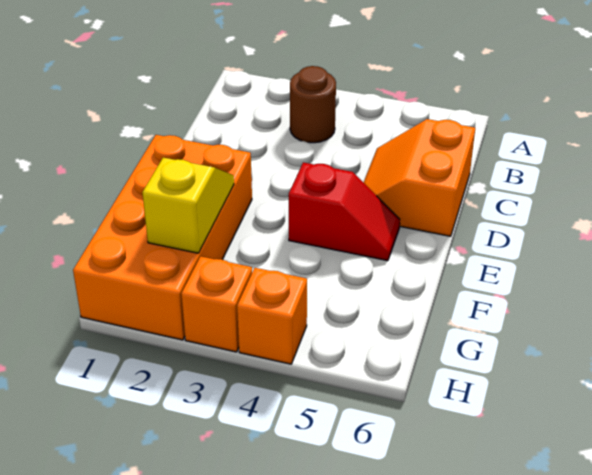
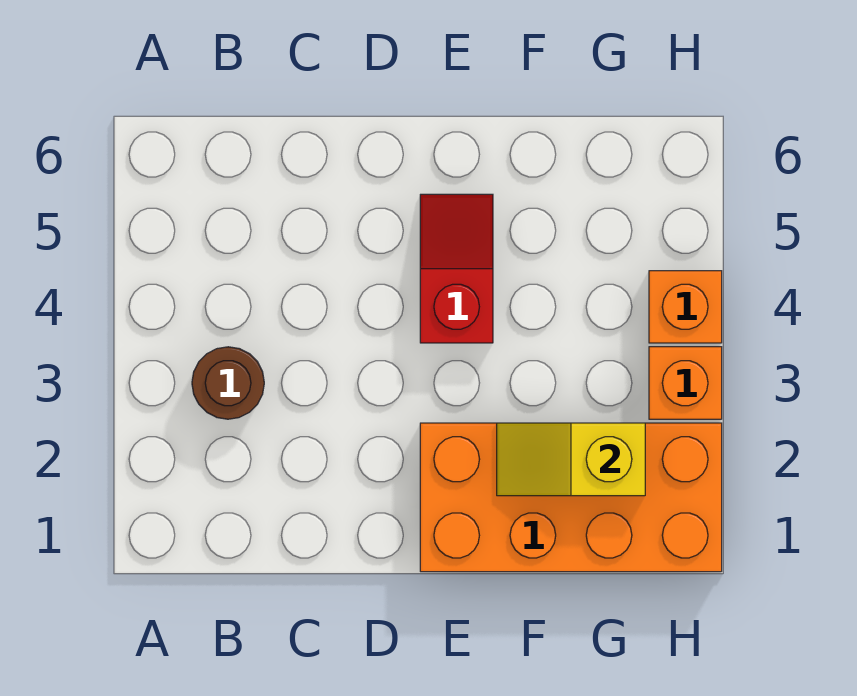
orange slope C5:D6 level 1 top 6 -> none

